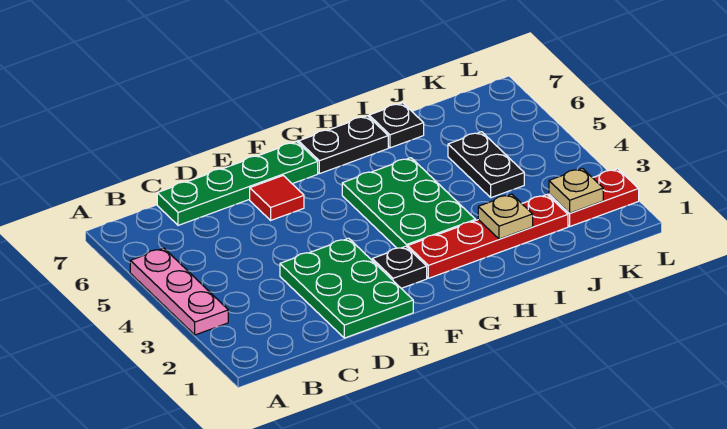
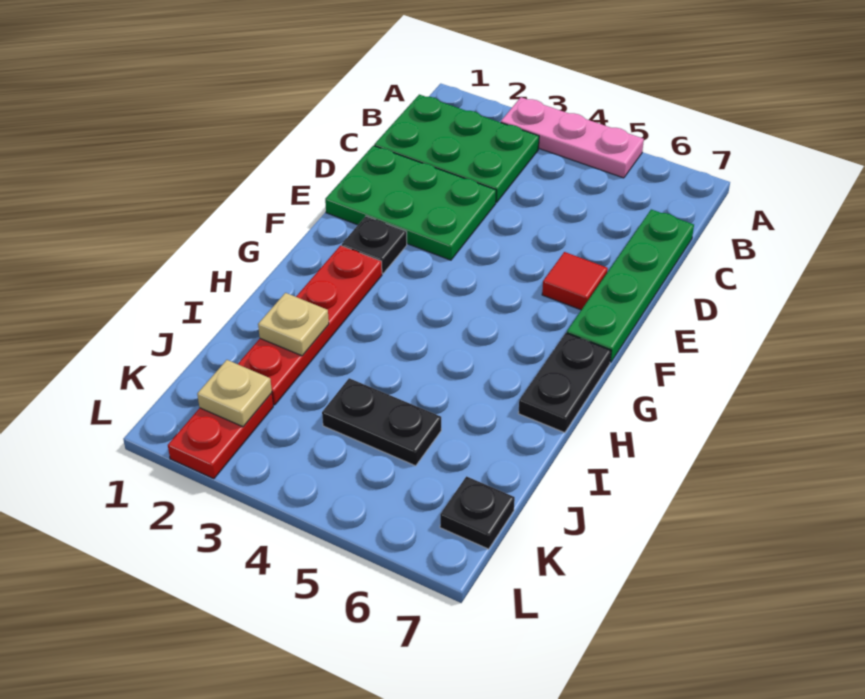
green plate G3:H5 level 1 -> green plate B1:C3 level 1
black plate I7 level 1 -> black plate K7 level 1

